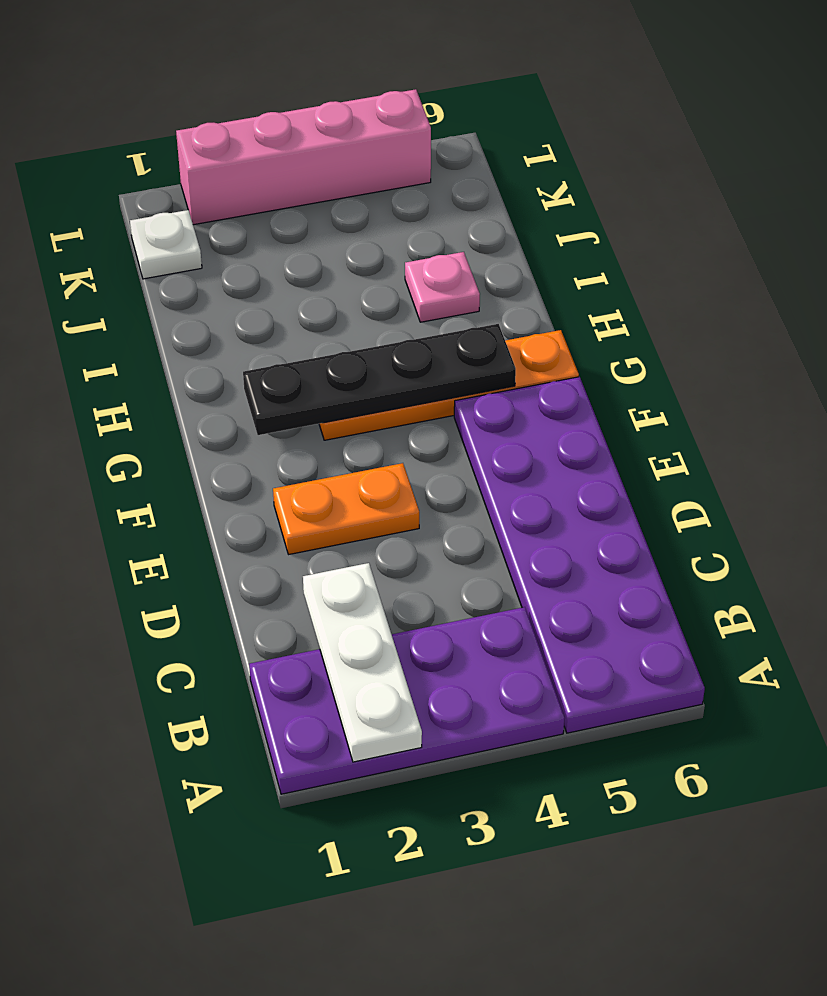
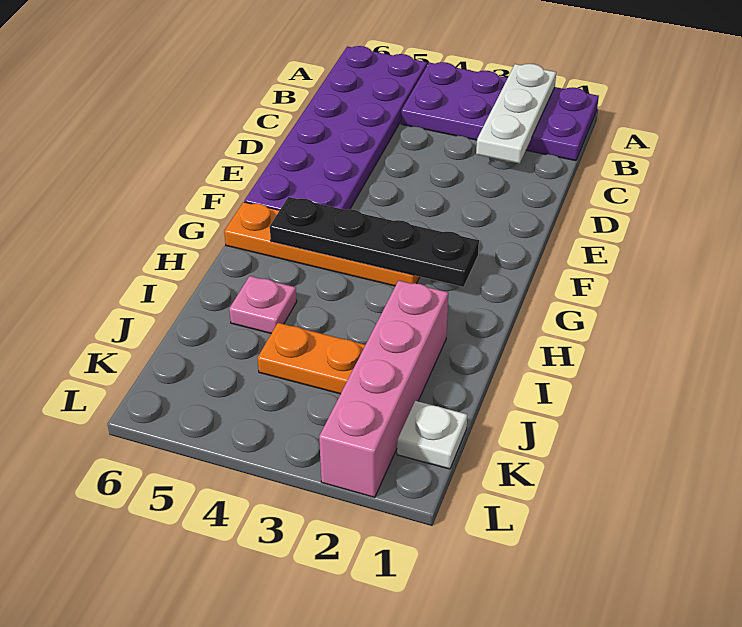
orange plate E2:E3 level 1 -> orange plate J3:J4 level 1
pink brick L2:L5 level 1 -> pink brick I2:L2 level 1

